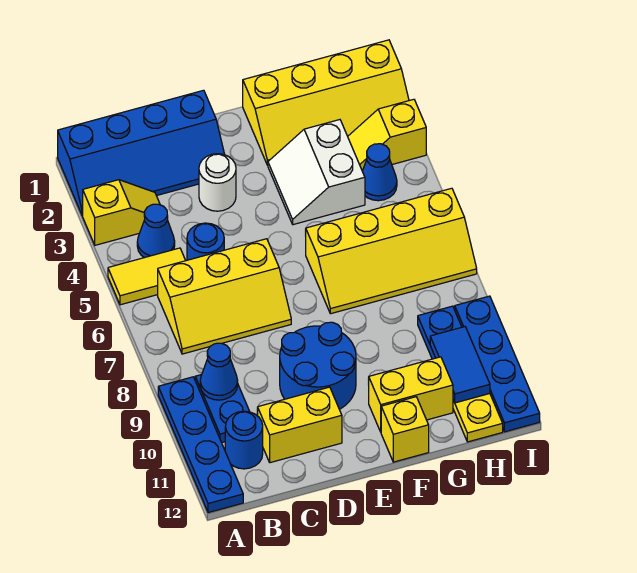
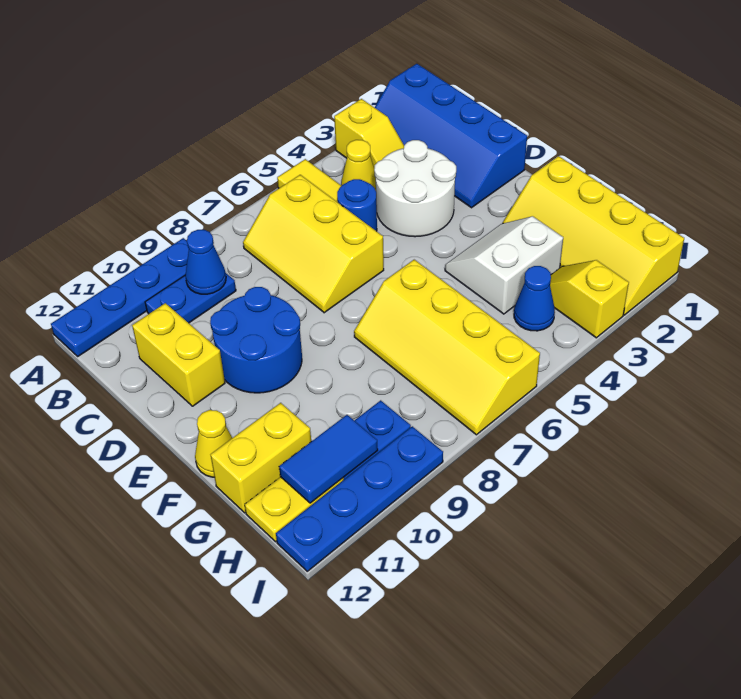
blue cone B4 level 1 -> yellow cone B4 level 1
blue round brick B11 level 1 -> none
white round brick D3 level 1 -> white round brick C3:D4 level 1
yellow brick F11:G11 level 1 -> yellow brick G11:G12 level 1
yellow brick F12 level 1 -> yellow cone F12 level 1

